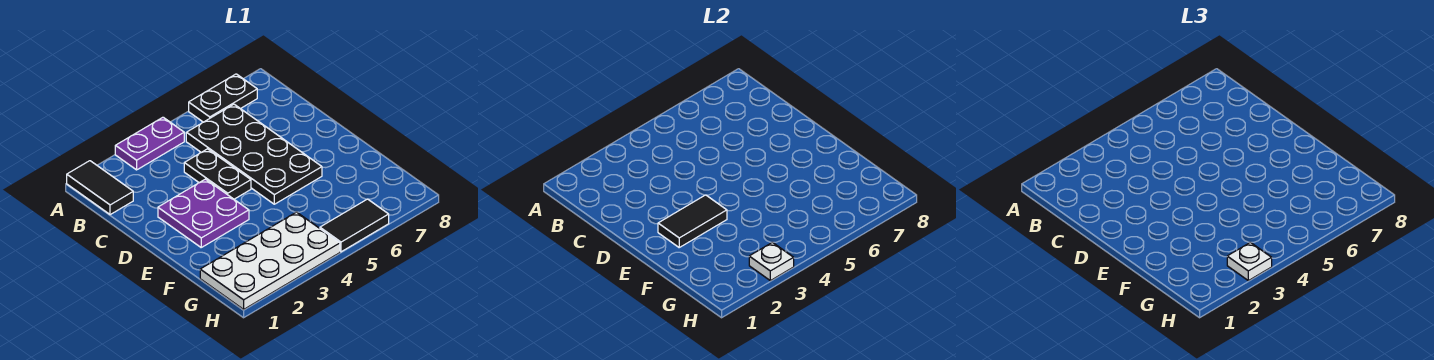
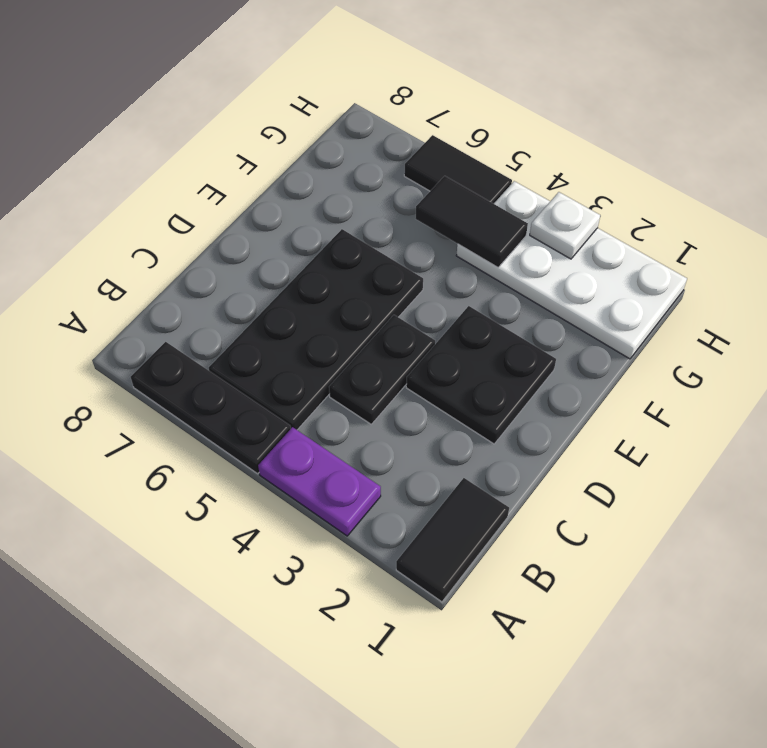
black plate A6:A7 level 1 -> black plate A5:A7 level 1
purple plate D2:E3 level 1 -> black plate D2:E3 level 1
black tile E2:E3 level 2 -> black tile G4:G5 level 2
white plate H3 level 3 -> none

